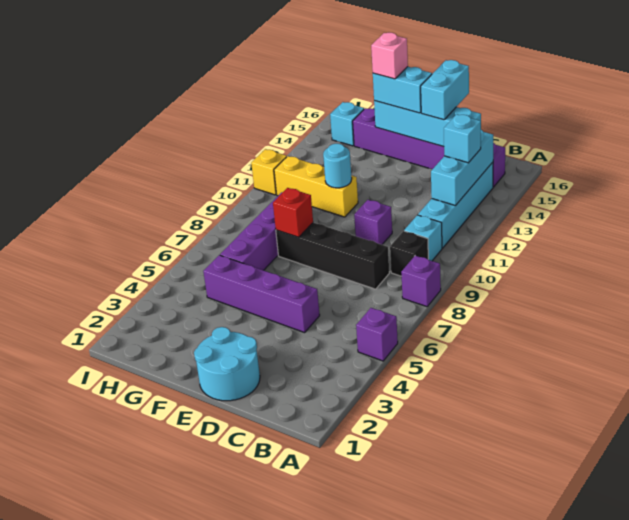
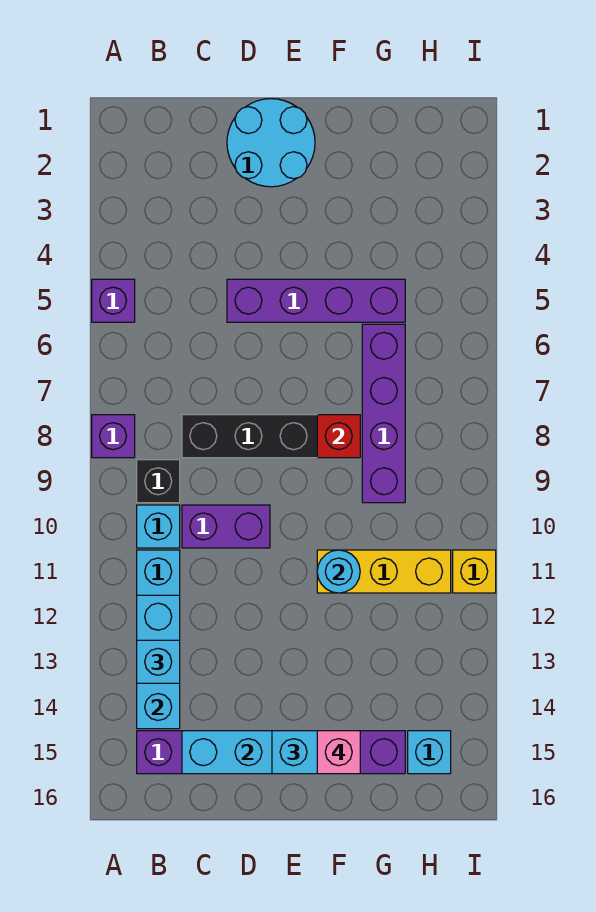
purple brick D10 level 1 -> purple brick C10:D10 level 1
cyan brick D15:D16 level 3 -> none

